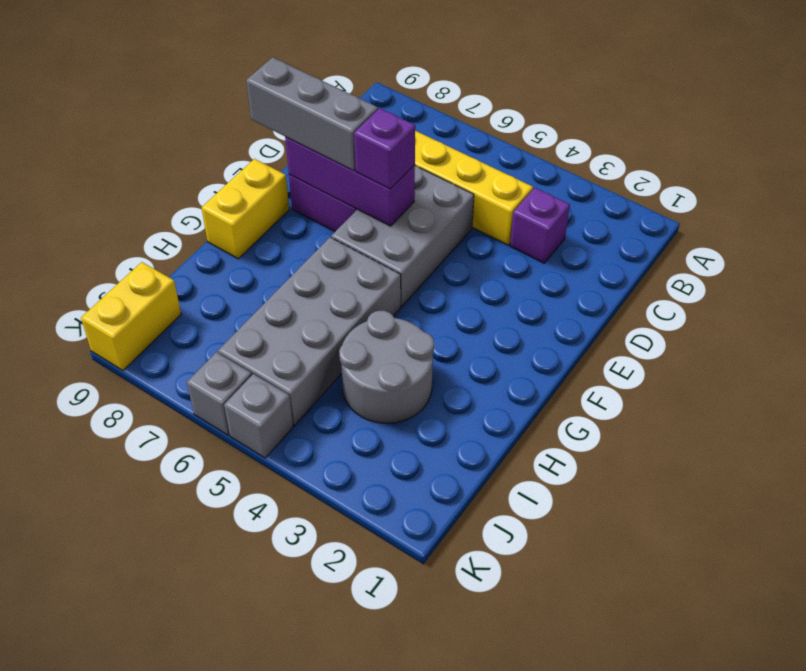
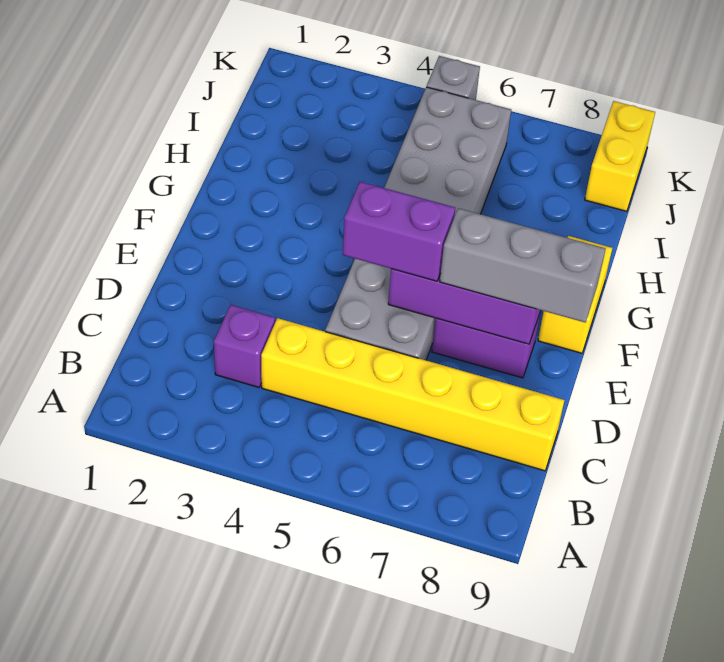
purple brick E6 level 3 -> purple brick E5:E6 level 3
grey round brick H3:I4 level 1 -> none
grey brick K6 level 1 -> none

